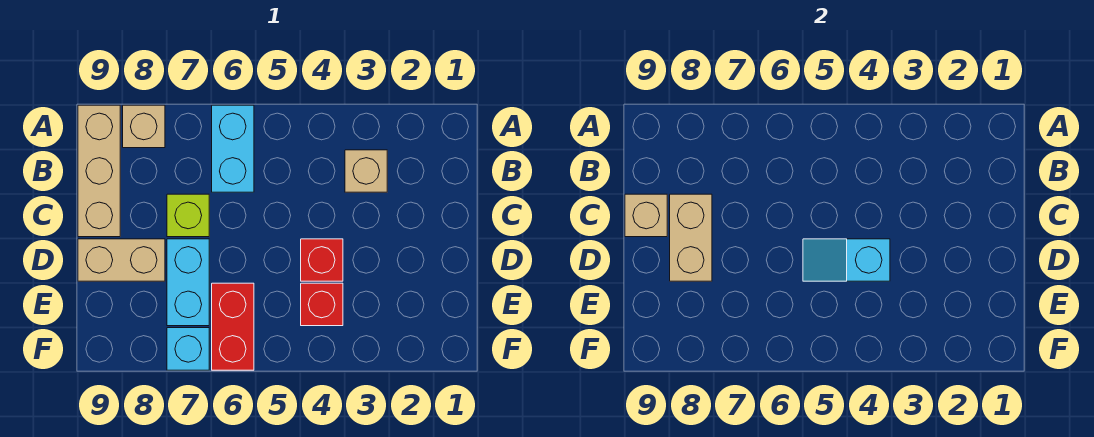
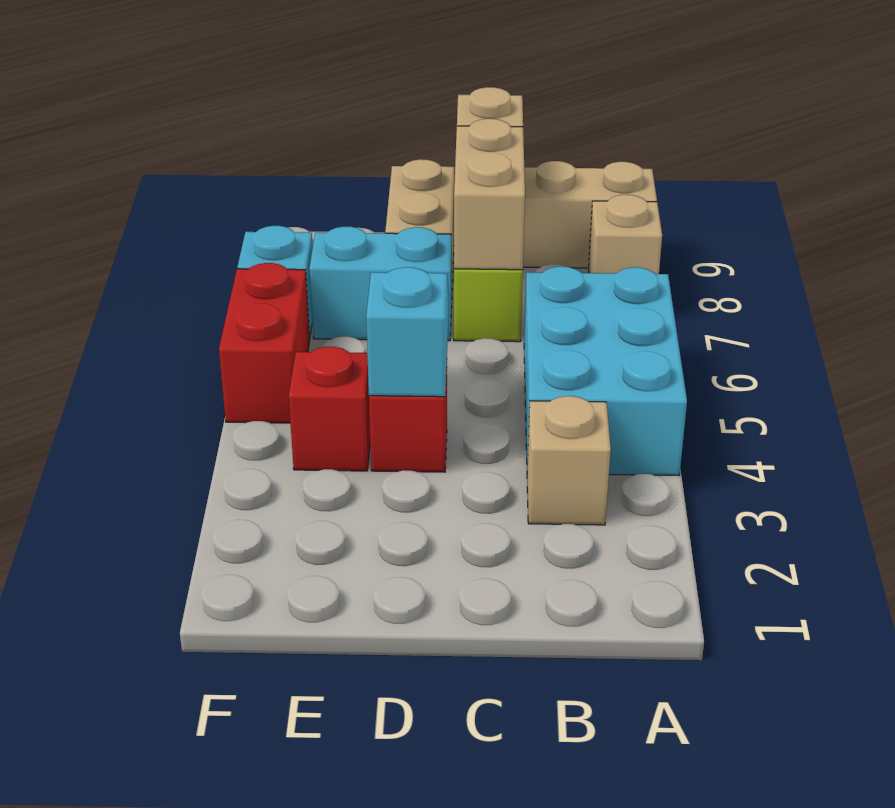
cyan brick A6:B6 level 1 -> cyan brick A4:B6 level 1
tan brick C8:D8 level 2 -> tan brick C7:C8 level 2
red brick E6:F6 level 1 -> red brick F5:F6 level 1

